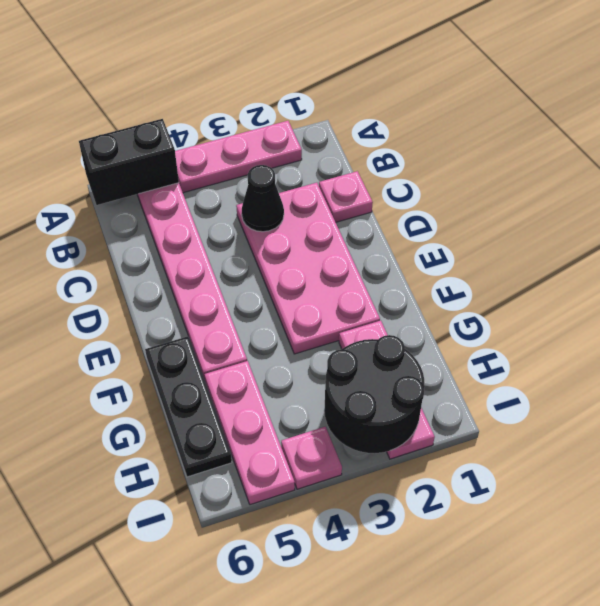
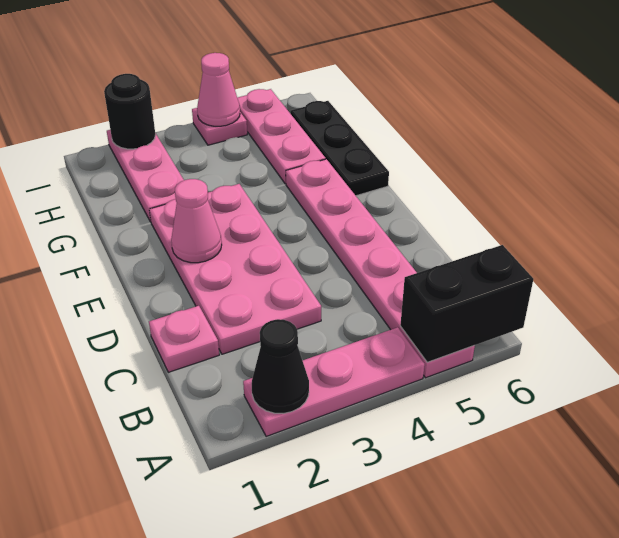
black cone C3 level 2 -> black cone A2 level 2
none -> pink cone E2 level 2
black round brick H2:I3 level 2 -> black round brick I2 level 2
none -> pink cone I4 level 2

